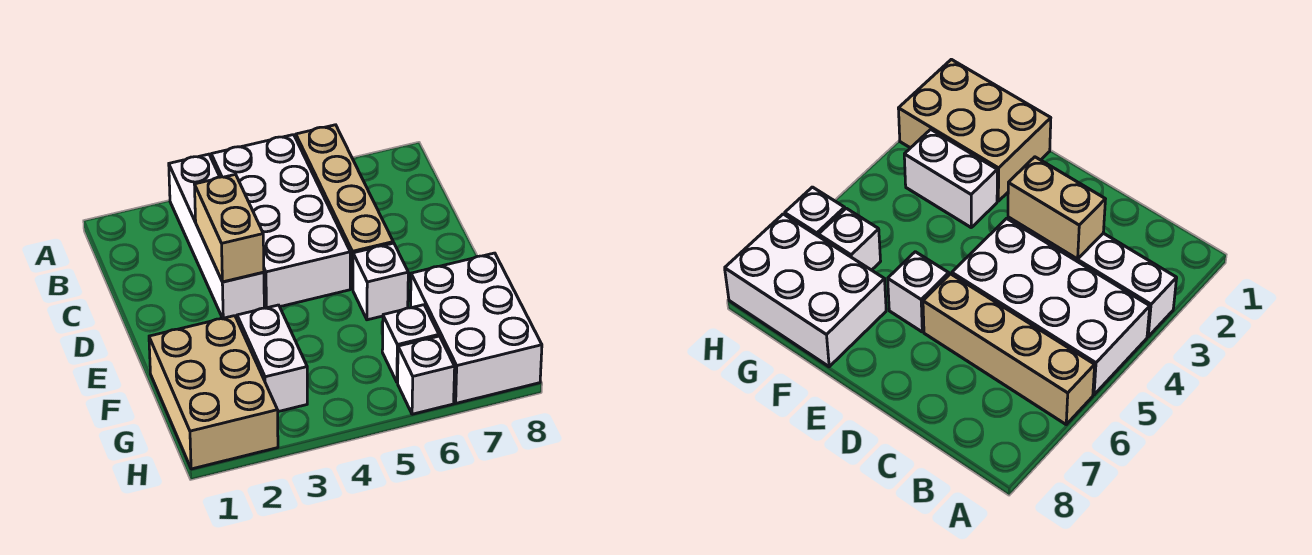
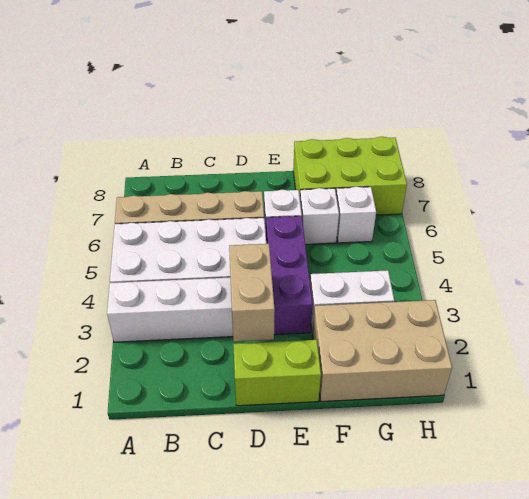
tan brick C3:D3 level 2 -> tan brick D2:D3 level 2
none -> lime brick D1:E1 level 1
none -> purple brick E3:E5 level 1
white brick F7:H8 level 1 -> lime brick F7:H8 level 1
white brick H6 level 1 -> white brick F6 level 1

